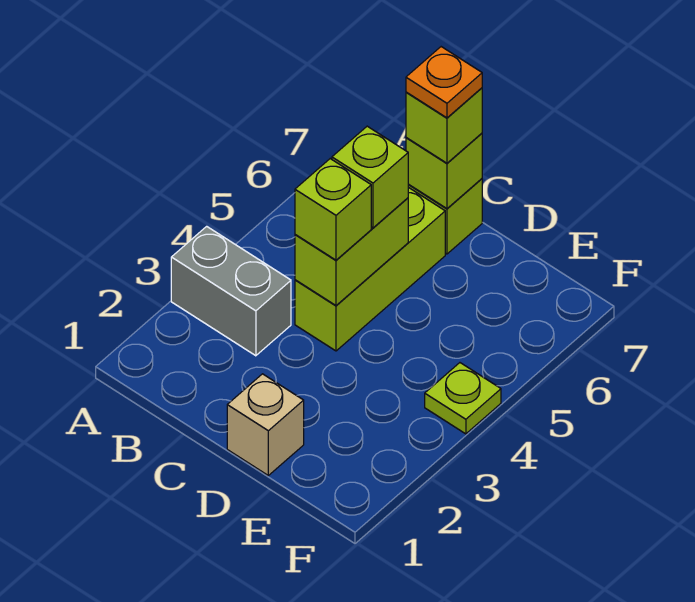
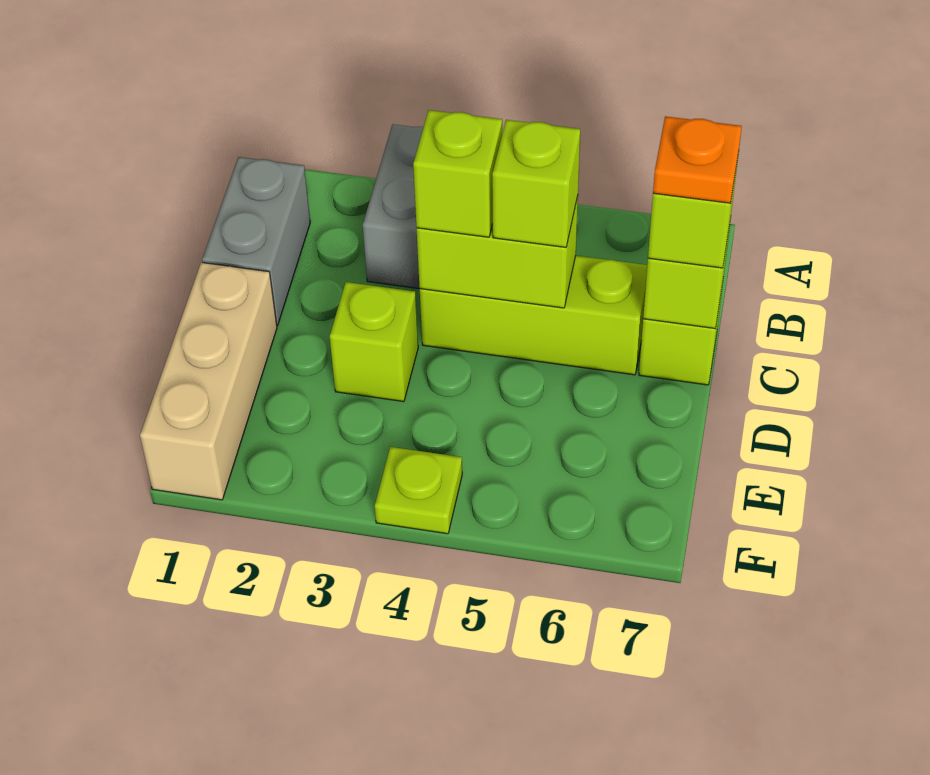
none -> grey brick B1:C1 level 1
tan brick D1 level 1 -> tan brick D1:F1 level 1
none -> lime brick D3 level 1

